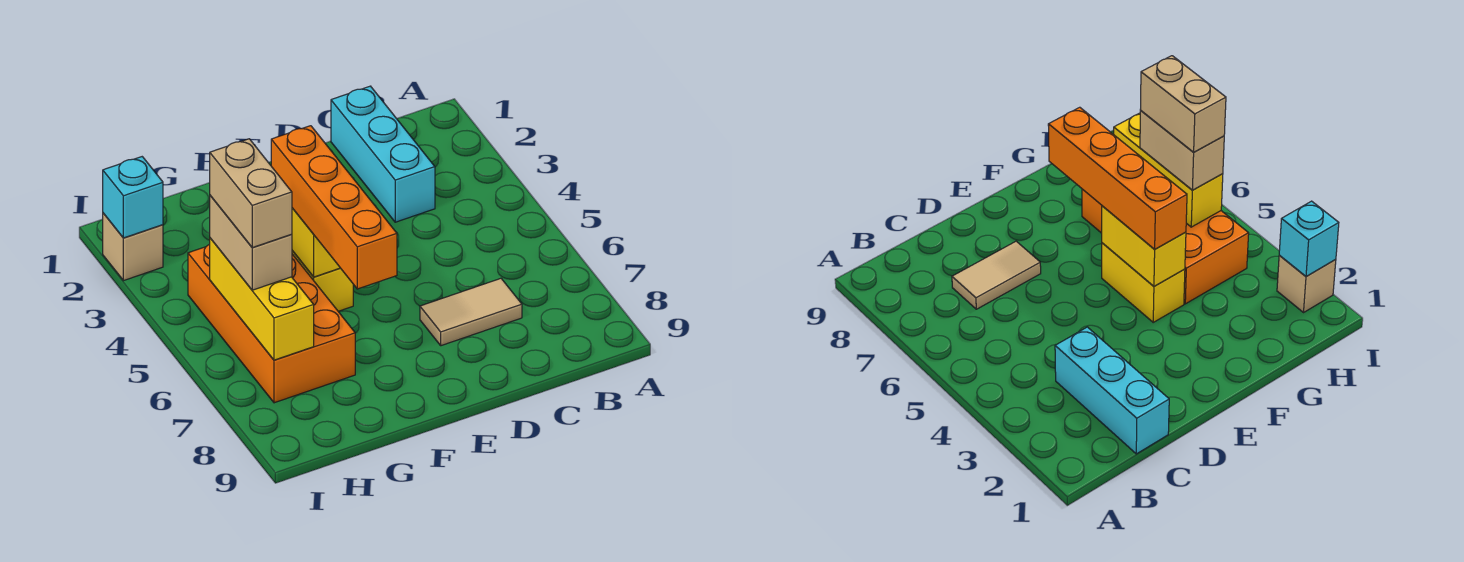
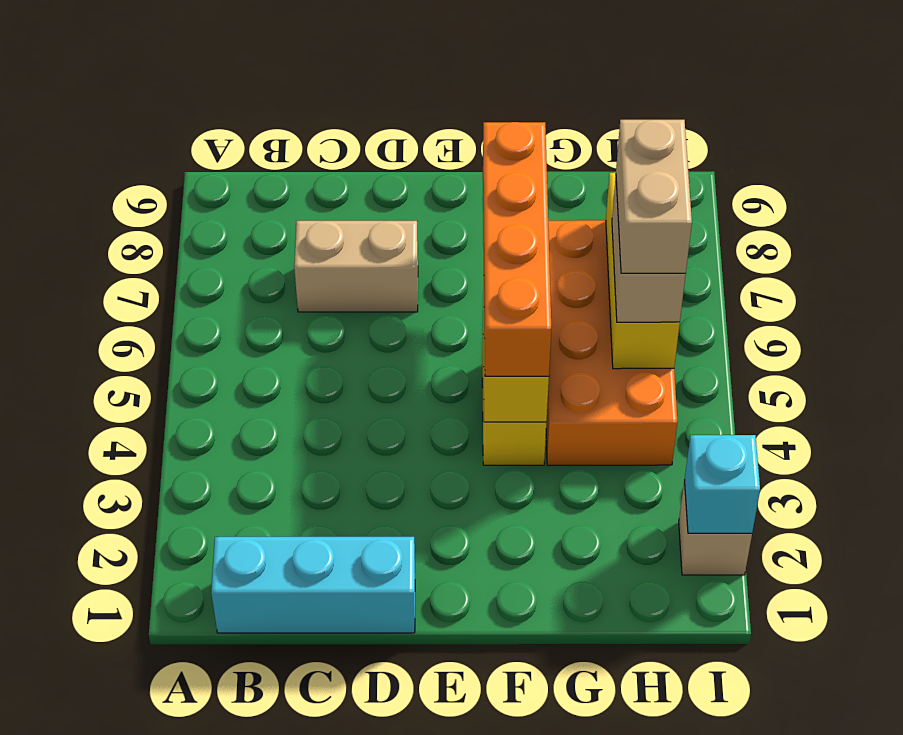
cyan brick C1:C3 level 1 -> cyan brick B1:D1 level 1
tan tile C7:D7 level 1 -> tan brick C7:D7 level 1

